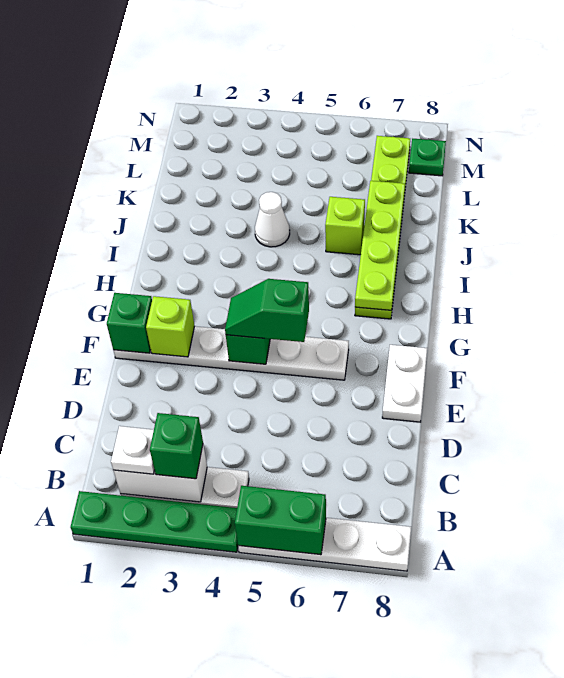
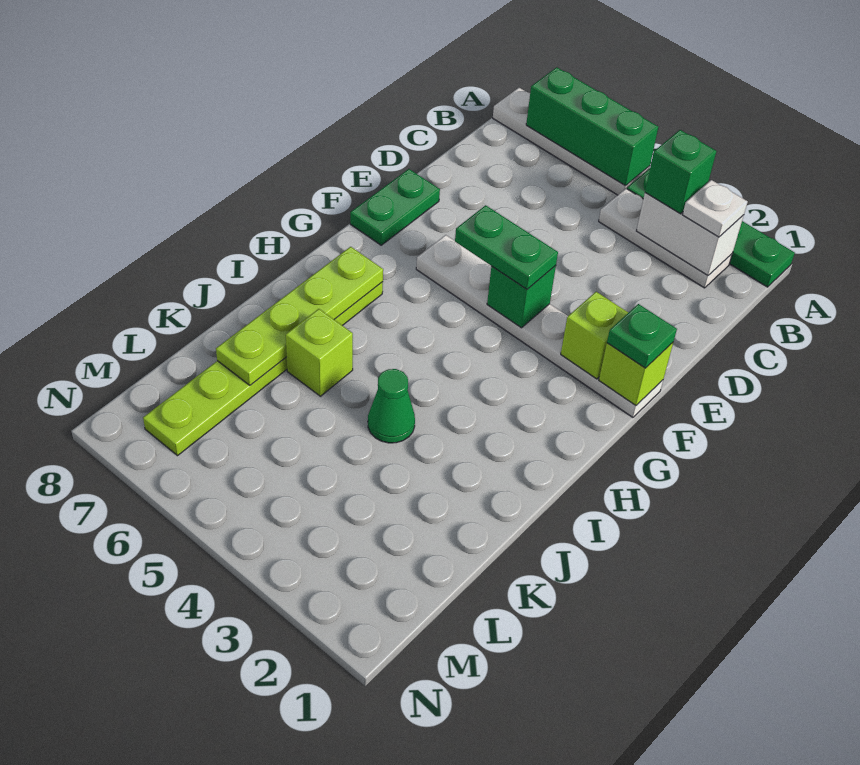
green brick A5:A6 level 2 -> green brick A5:A7 level 2
white plate E8:F8 level 1 -> green plate E8:F8 level 1
green brick F1 level 2 -> lime brick F1 level 2
green slope F4:F5 level 3 top 5 -> green plate F4:F5 level 3
white cone J4 level 1 -> green cone J4 level 1
green plate M8 level 1 -> green plate F1 level 3

